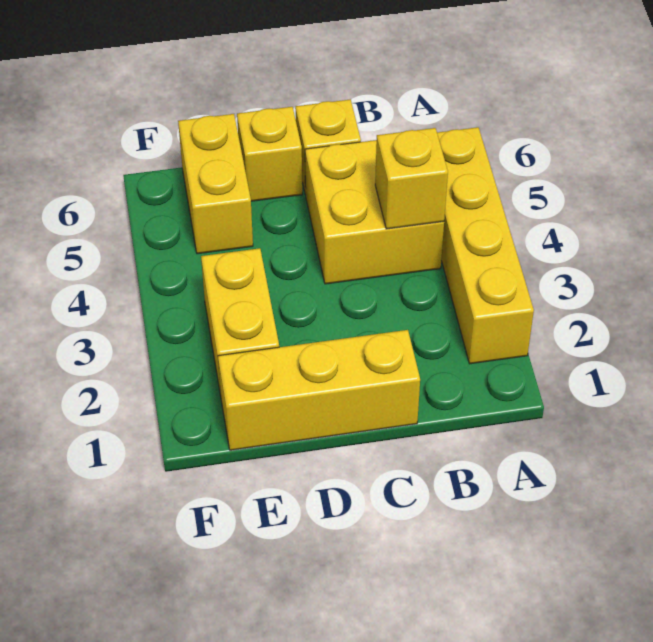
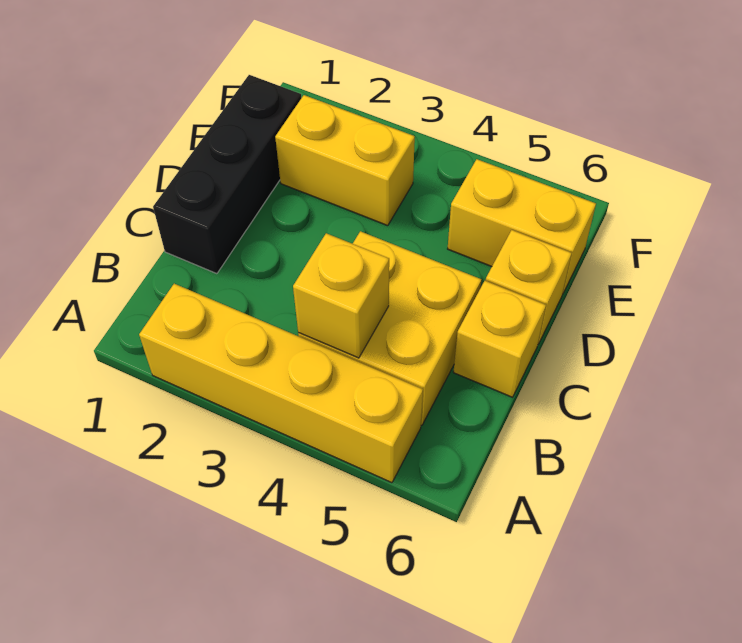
yellow brick C1:E1 level 1 -> black brick C1:E1 level 1

